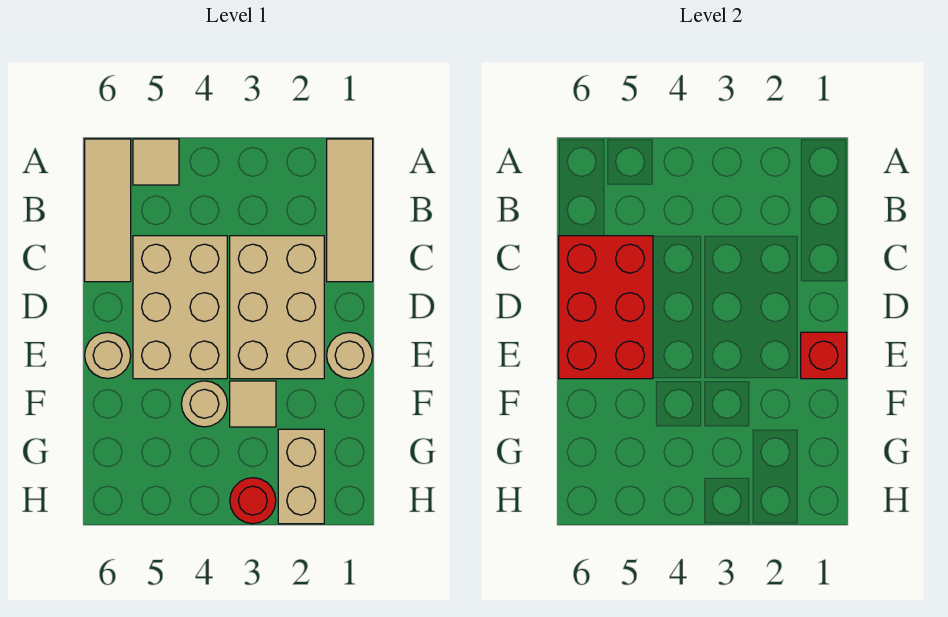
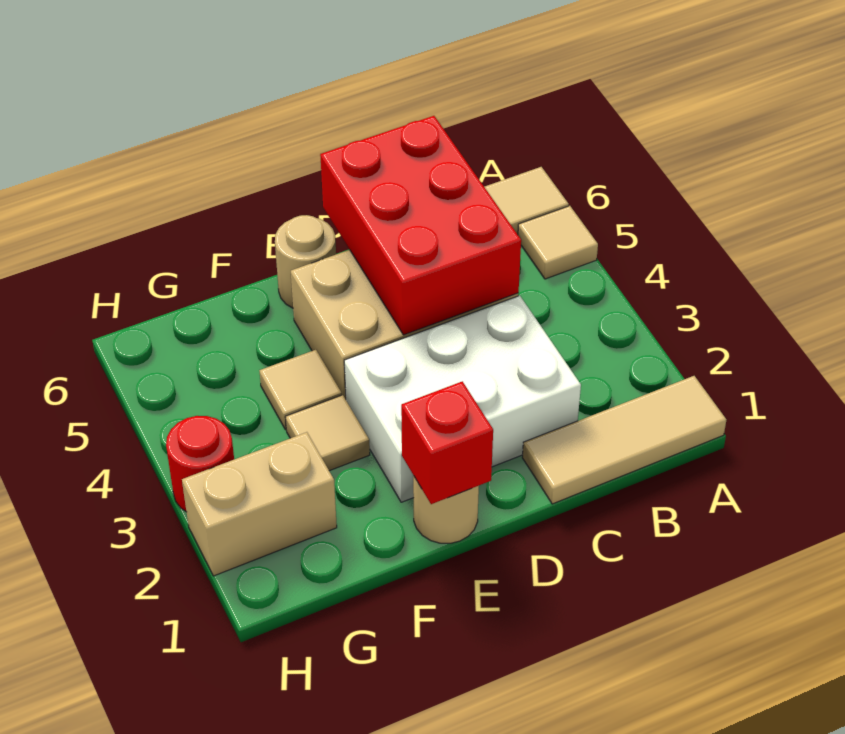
tan brick C2:E3 level 1 -> white brick C2:E3 level 1
red brick C5:E6 level 2 -> red brick C4:D6 level 2
tan round brick F4 level 1 -> tan tile F4 level 1

